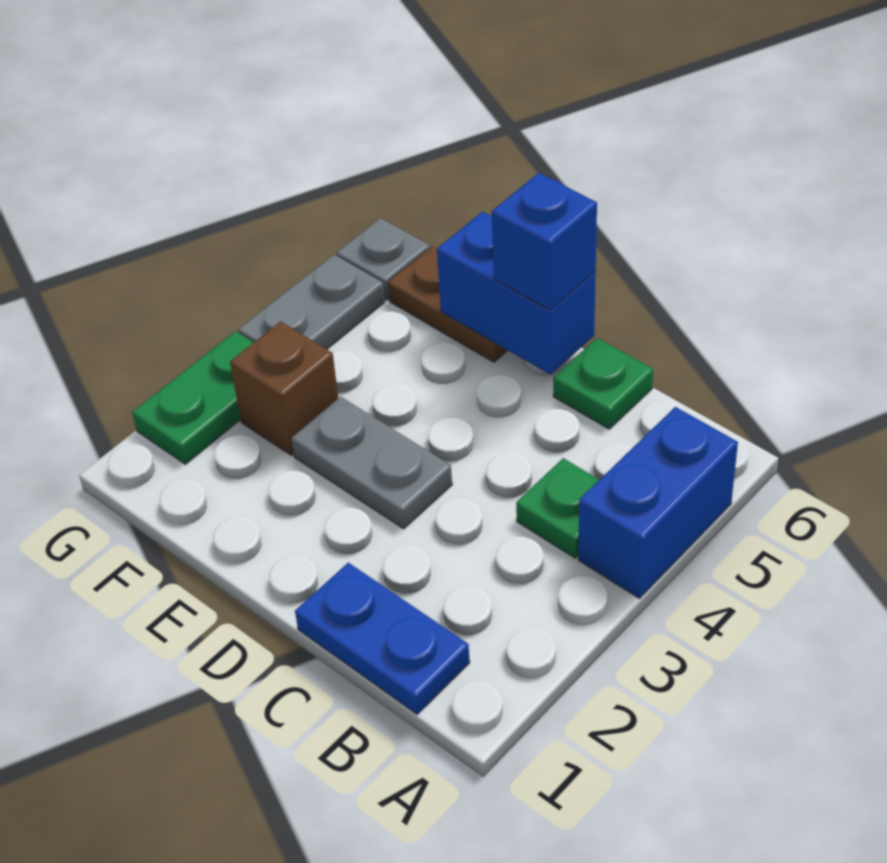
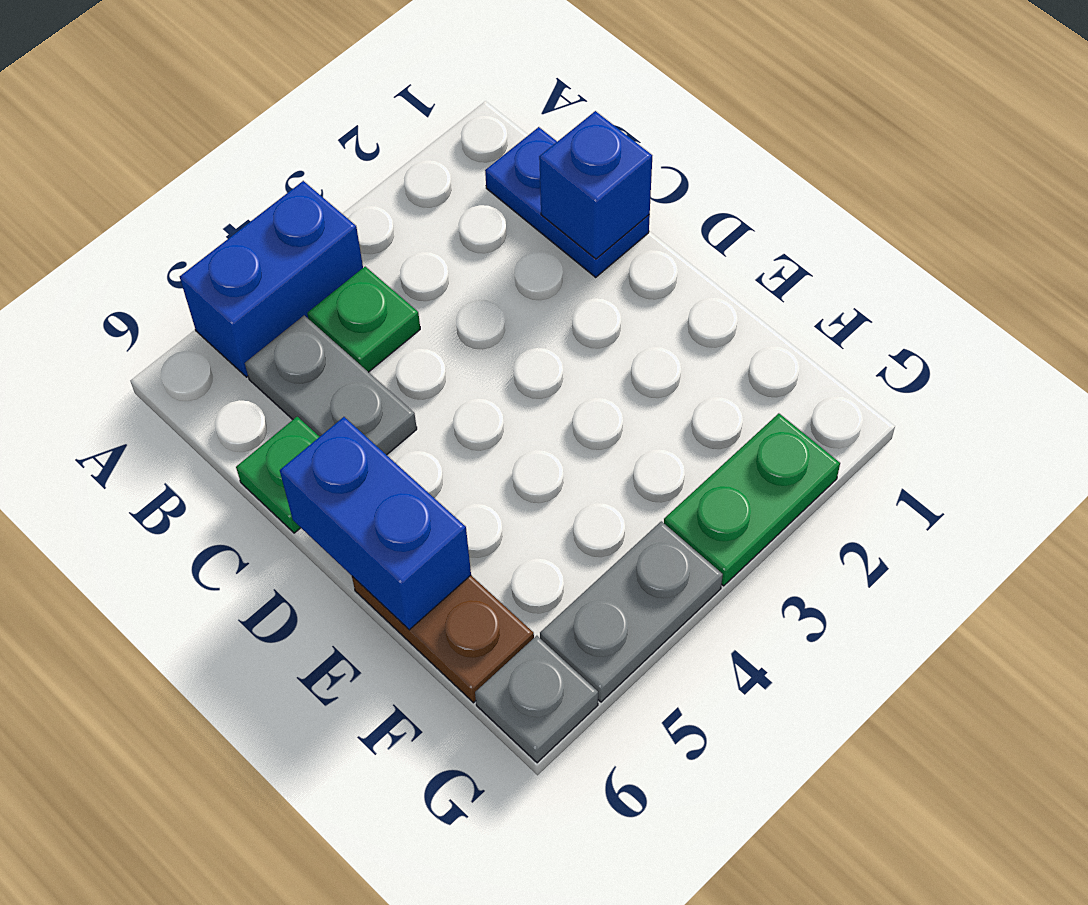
grey plate D3:E3 level 1 -> grey plate B5:C5 level 1
blue brick D6 level 3 -> blue brick C1 level 2
brown brick F3 level 1 -> none

